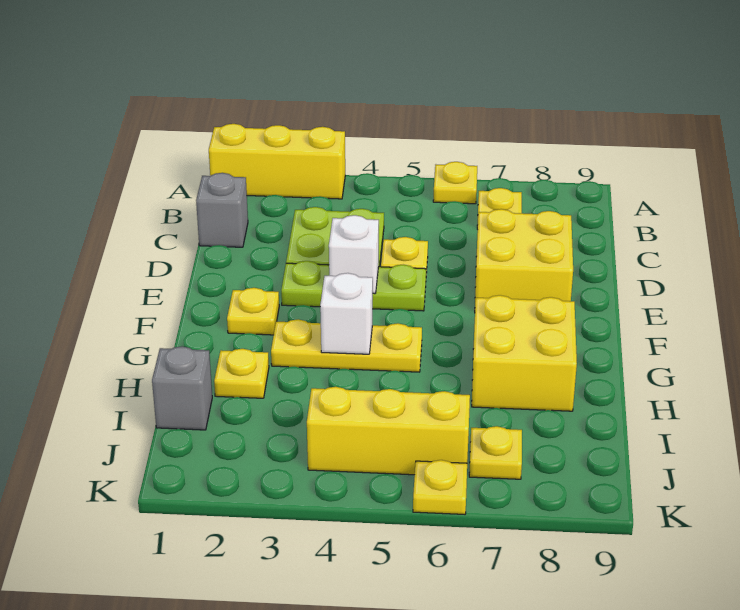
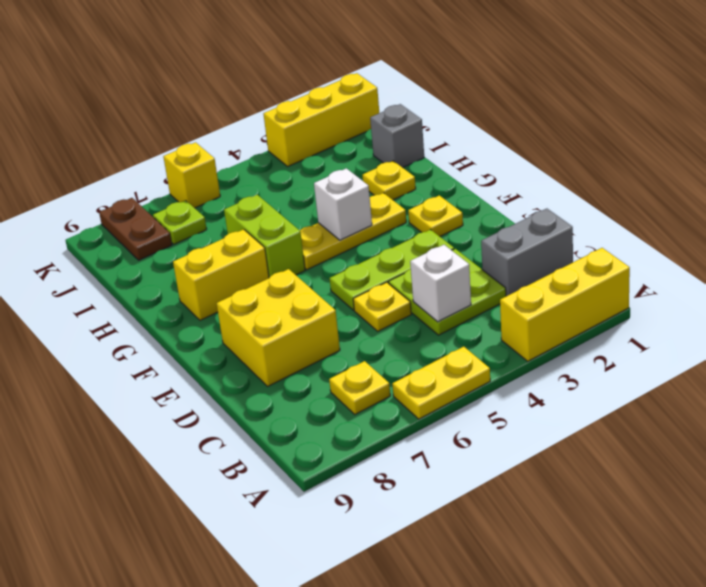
yellow plate A6 level 1 -> yellow plate A5:A6 level 1
grey brick C1 level 1 -> grey brick C1:C2 level 1
white brick E4 level 2 -> white brick C4 level 2
none -> lime brick G6:H6 level 1
yellow brick G7:H8 level 1 -> yellow brick G7:G8 level 1
yellow brick J4:J6 level 1 -> yellow brick K1:K3 level 1
yellow plate J7 level 1 -> lime plate J7 level 1
none -> brown plate J8:K8 level 1
yellow plate K6 level 1 -> yellow brick K6 level 1

